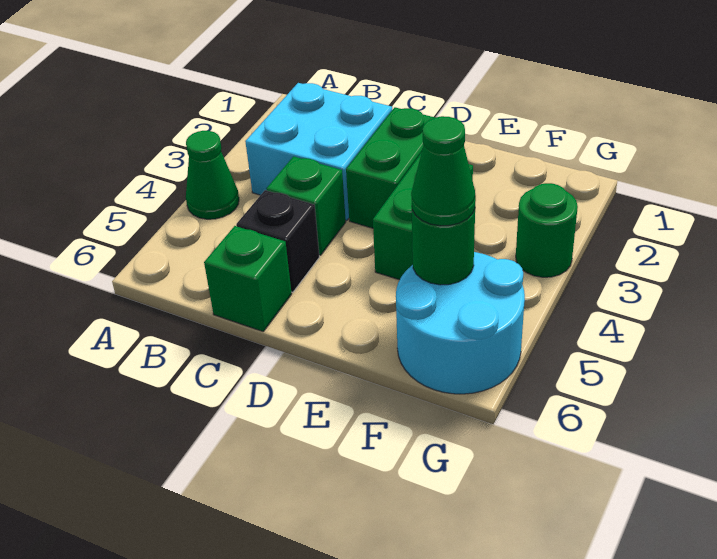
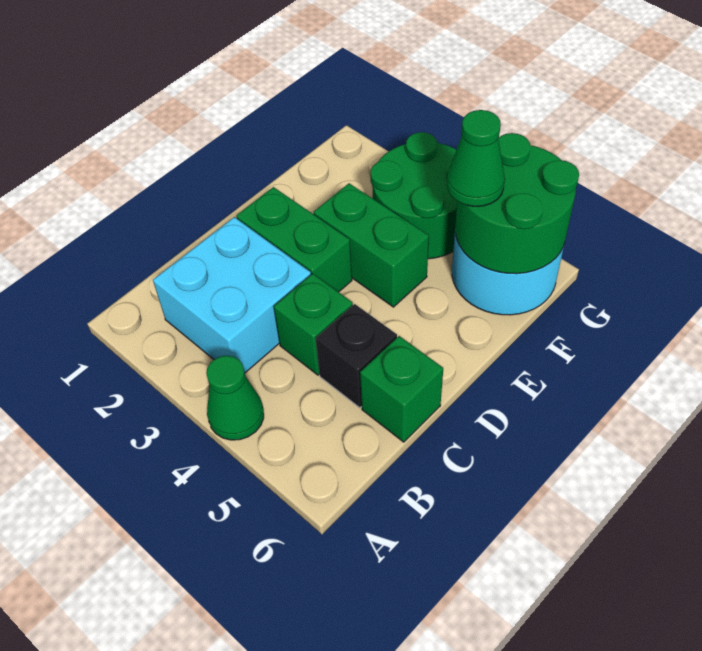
green round brick F5 level 2 -> green round brick F5:G6 level 2
green round brick G3 level 1 -> green round brick F3:G4 level 1

